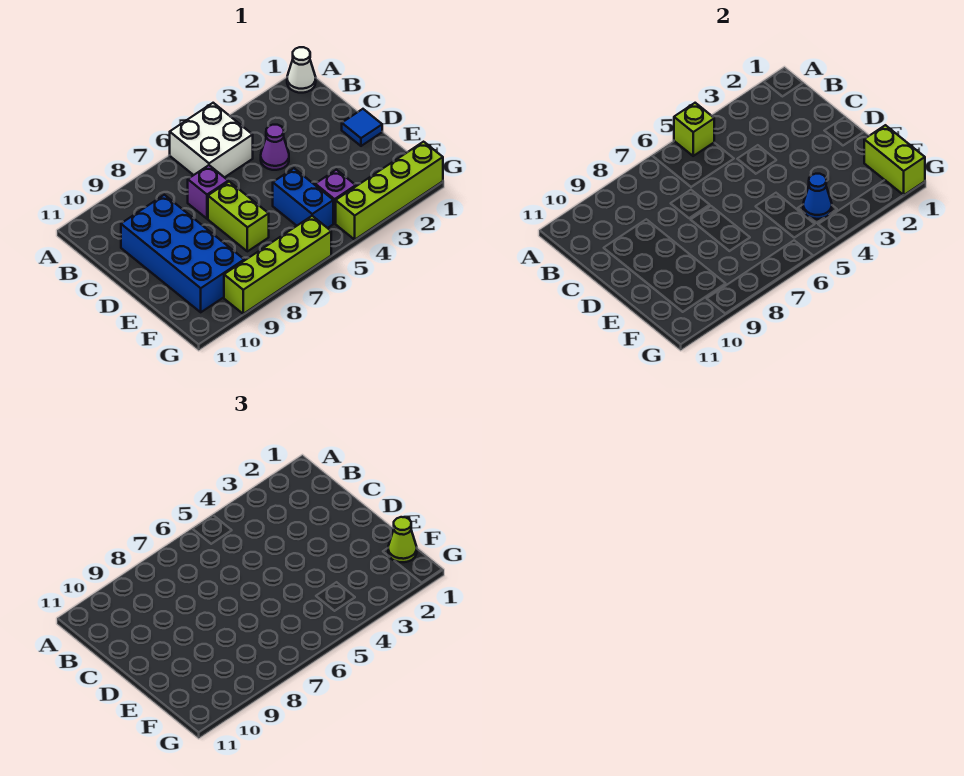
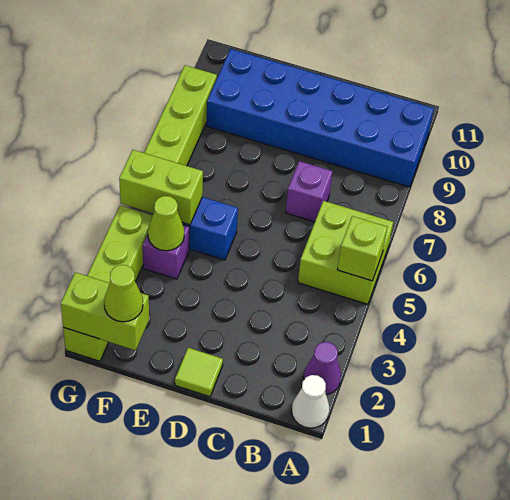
white brick A5:B6 level 1 -> lime brick A5:B6 level 1
purple cone C4 level 1 -> purple cone A2 level 1
blue brick C9:F10 level 1 -> blue brick A9:F10 level 1
blue tile D1 level 1 -> lime tile D1 level 1
lime brick D7:E7 level 1 -> lime brick F5:G5 level 2
blue cone F4 level 2 -> lime cone F4 level 2

